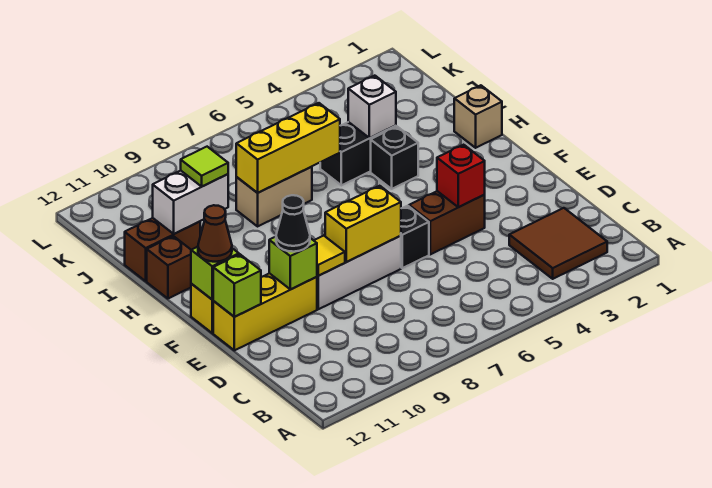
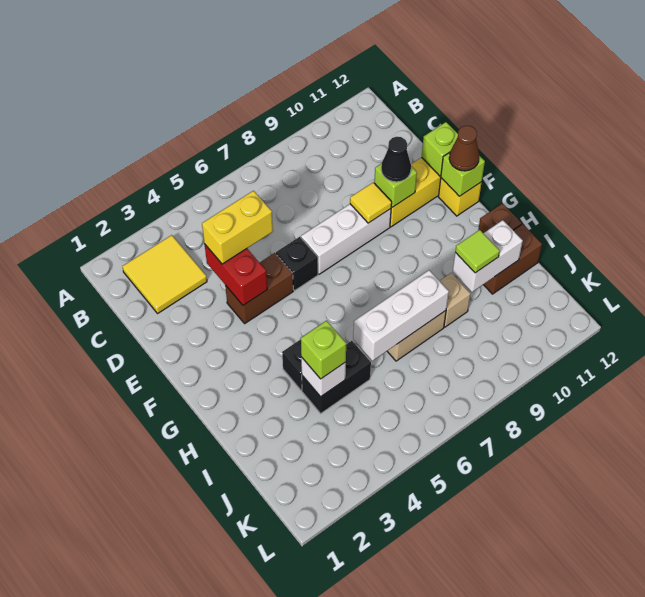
brown tile B2:C3 level 1 -> yellow tile B2:C3 level 1
red brick E4 level 2 -> red brick D4:E4 level 2
yellow brick E7:E8 level 2 -> yellow brick D4:D5 level 3
tan brick H1 level 1 -> tan brick I9 level 1
none -> lime brick I4 level 3
yellow brick I6:I8 level 2 -> white brick I6:I8 level 2

